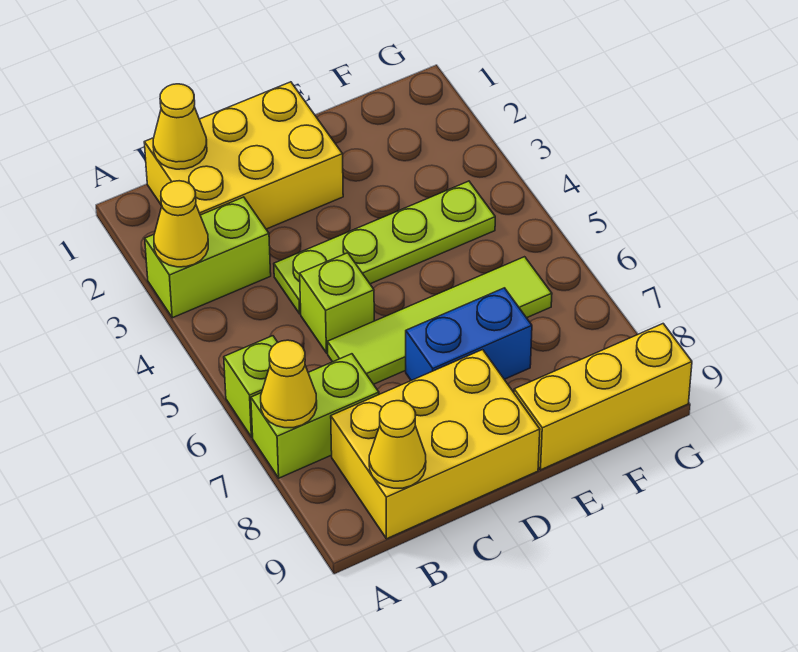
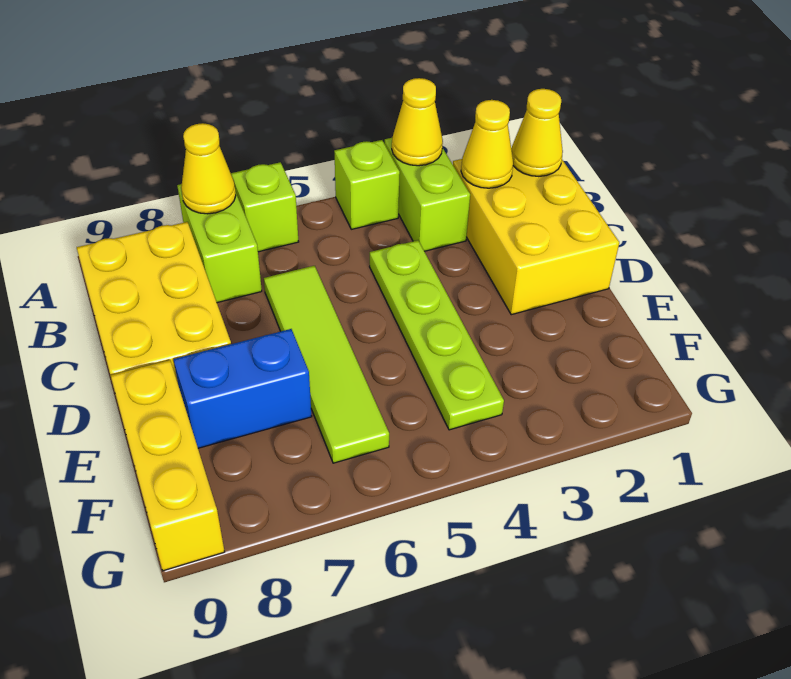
yellow cone B9 level 2 -> yellow cone B2 level 2
lime brick C5 level 1 -> lime brick A4 level 1
blue brick D7:E7 level 1 -> blue brick E7:E8 level 1

